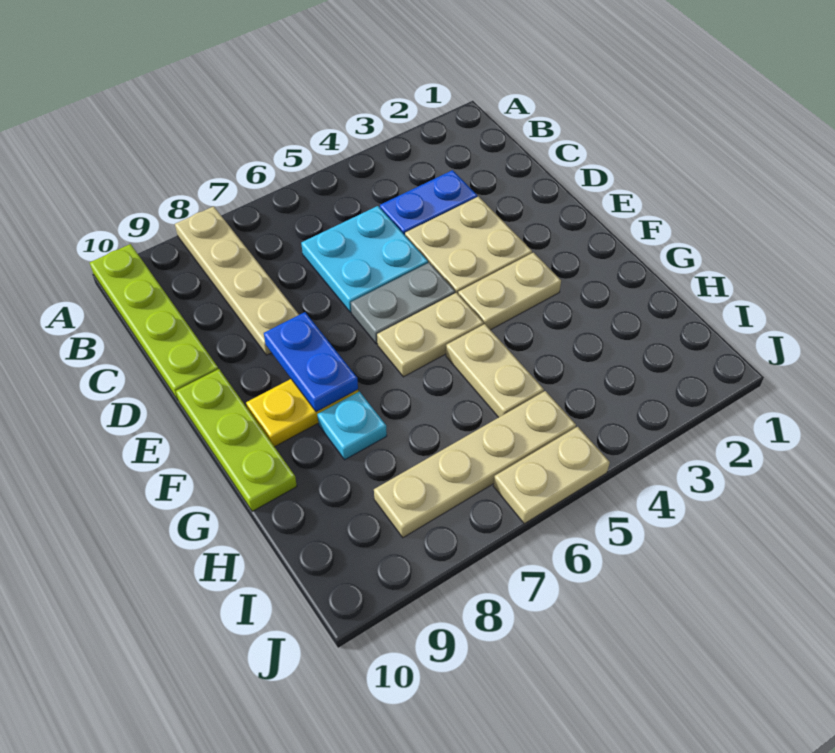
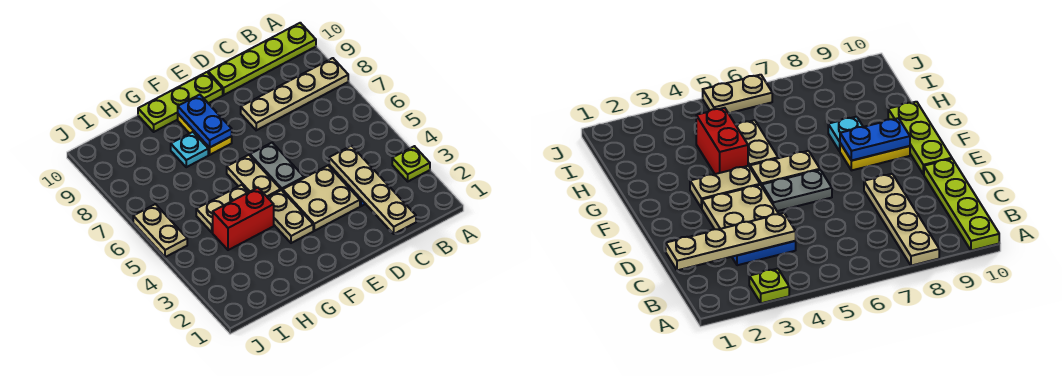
none -> lime plate A3 level 1
cyan plate C5:D6 level 1 -> none
blue plate E8:F8 level 2 -> blue plate F8:F9 level 2
none -> red brick G4:H4 level 1
tan plate I5:I8 level 1 -> tan plate C1:C4 level 2

